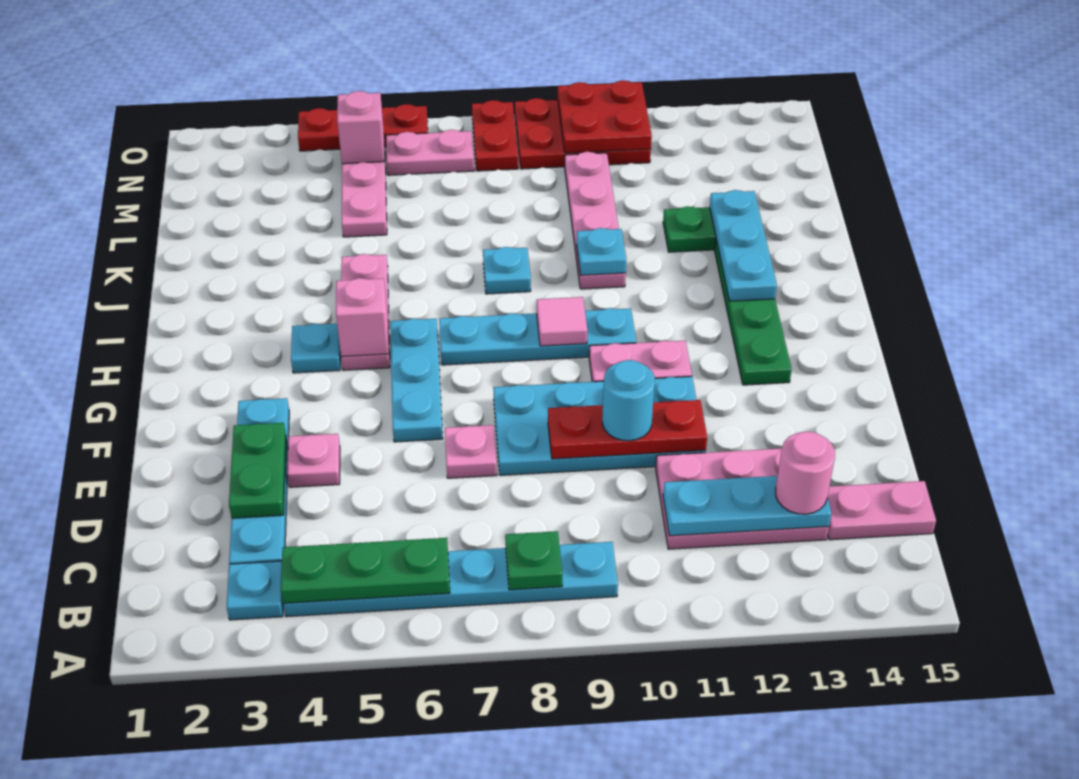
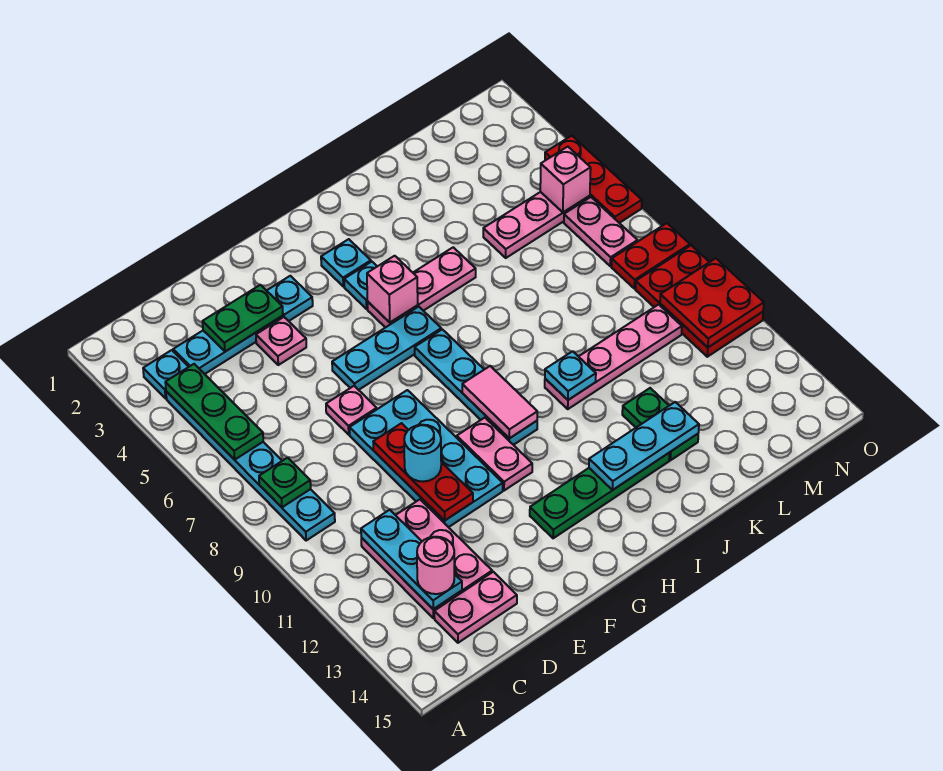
pink plate C14:C15 level 1 -> pink plate C14:D14 level 1
pink tile H9 level 2 -> pink tile H9:H10 level 2
cyan plate J8 level 1 -> cyan plate H3 level 1

